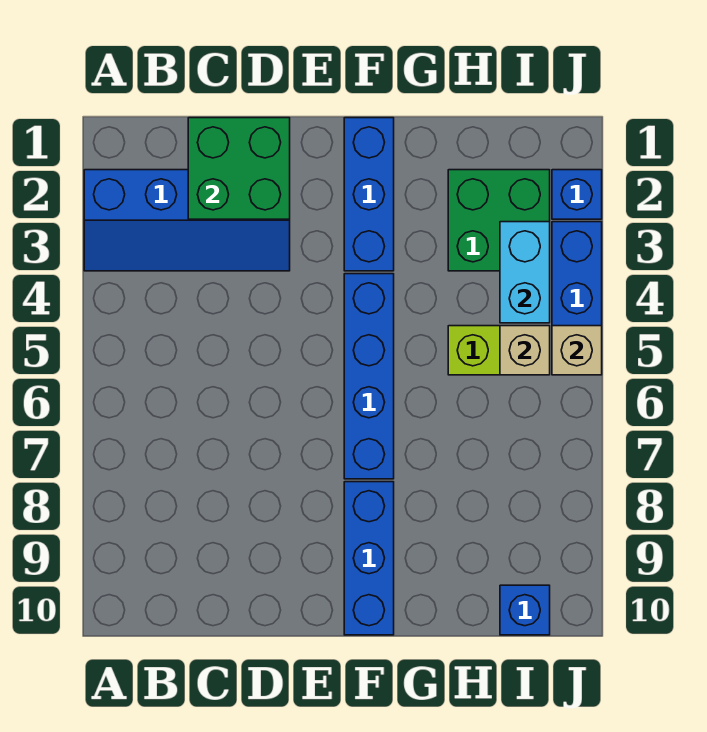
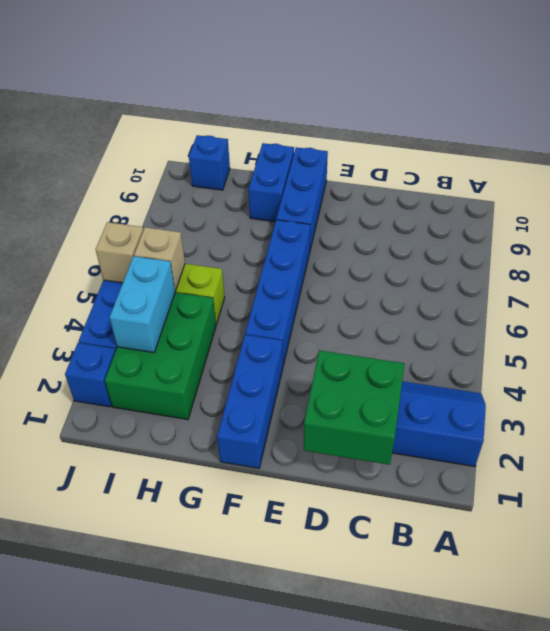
none -> blue brick G9:G10 level 1
green brick H2:I3 level 1 -> green brick H2:I4 level 1

